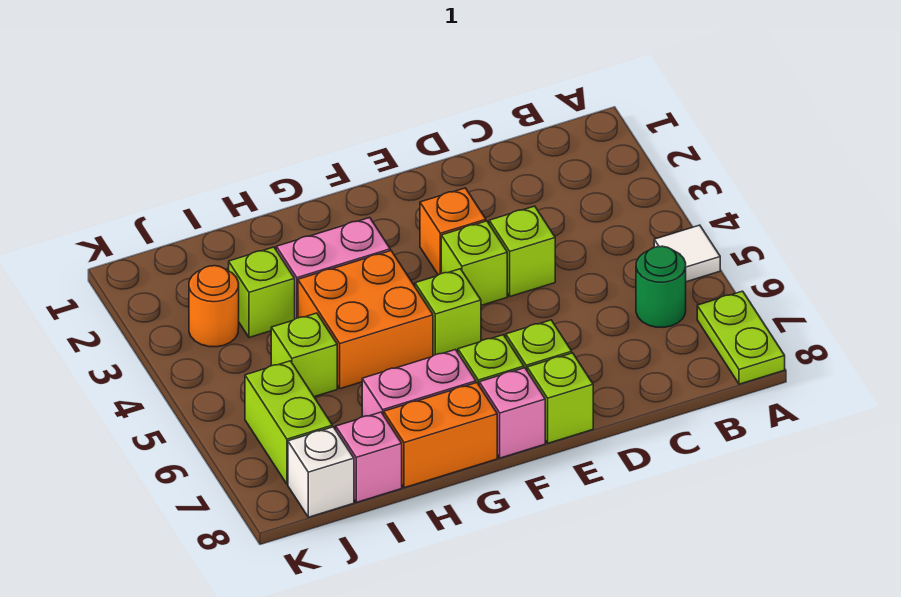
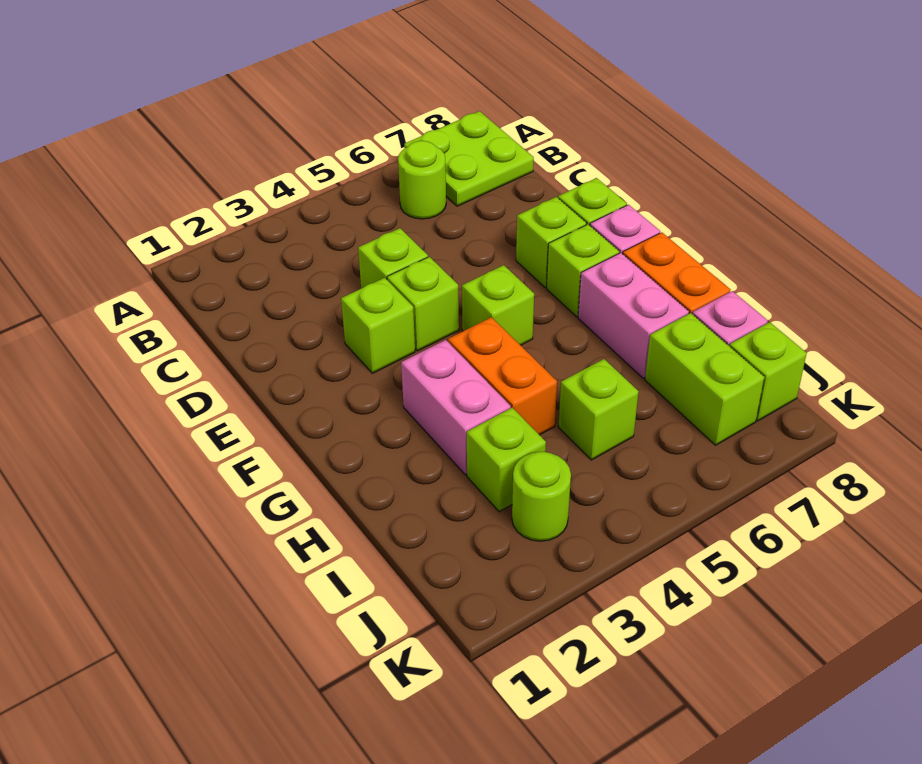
white tile A5 level 1 -> none
lime plate A7:A8 level 1 -> lime plate A7:B8 level 1
green round brick B6 level 1 -> lime round brick B6 level 1
orange brick E3 level 1 -> lime brick E3 level 1
orange brick G4:H5 level 1 -> orange brick G4:H4 level 1
orange round brick J3 level 1 -> lime round brick J3 level 1
lime brick J6:J7 level 1 -> lime brick I7:J7 level 1
white brick J8 level 1 -> lime brick J8 level 1

